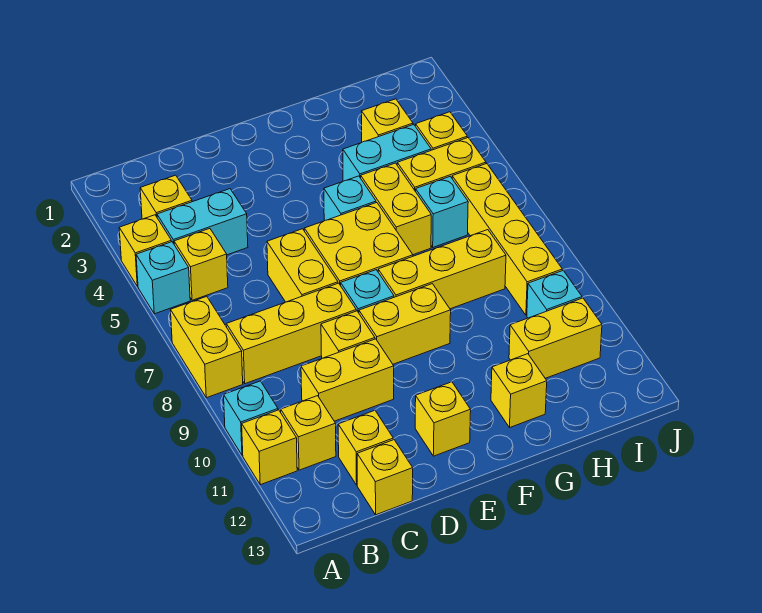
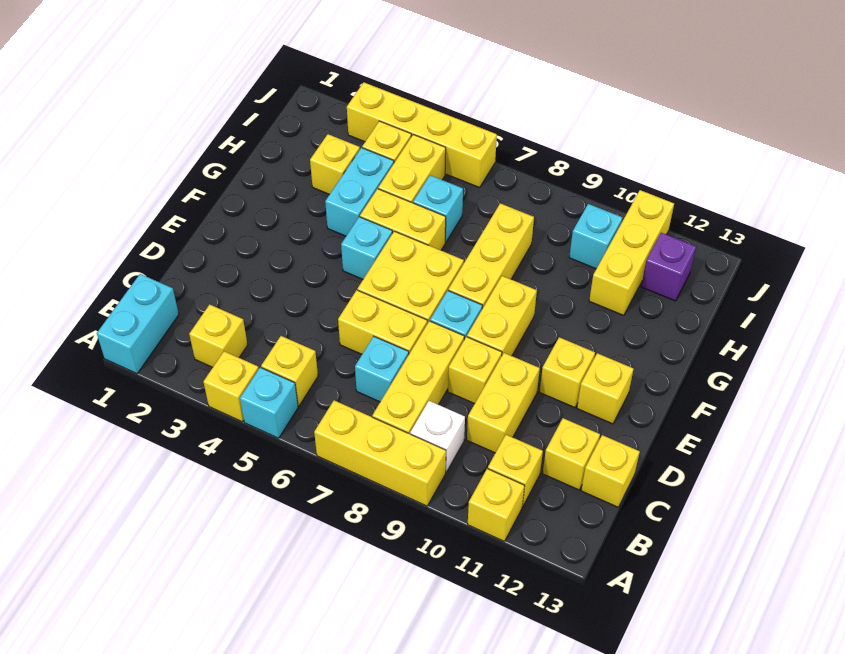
yellow brick A7:A8 level 1 -> yellow brick A7:A9 level 1
cyan brick A10 level 1 -> cyan brick C7 level 1
cyan brick B4:C4 level 1 -> cyan brick A1:B1 level 1
none -> white brick B9 level 1
yellow brick G12 level 1 -> yellow brick E11 level 1
yellow brick H11:I11 level 1 -> yellow brick H11:J11 level 1
yellow brick I6:I9 level 1 -> yellow brick J3:J6 level 1
none -> purple brick I12 level 1

